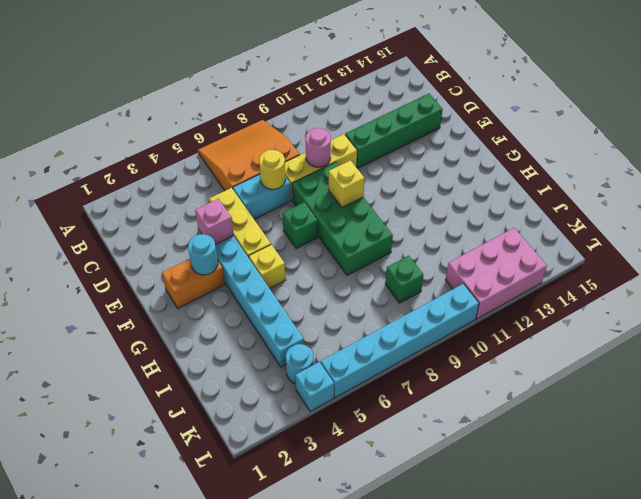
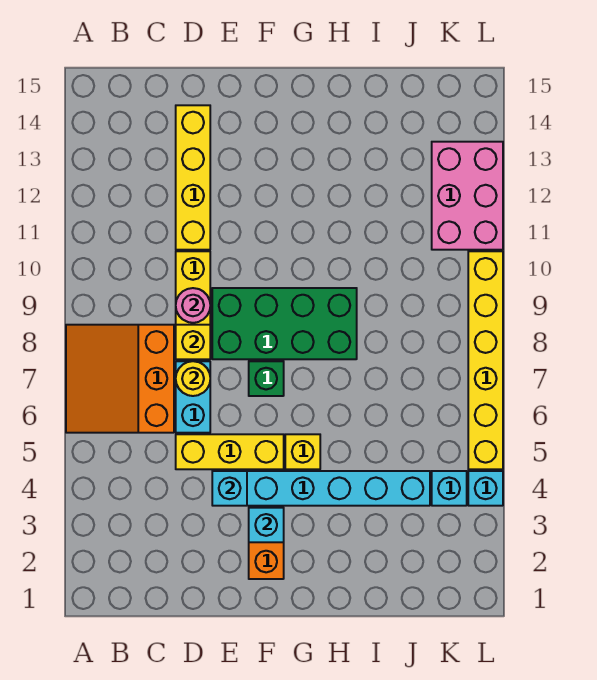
green brick D11:D14 level 1 -> yellow brick D11:D14 level 1
pink brick E4 level 2 -> cyan brick E4 level 2
cyan round brick F3 level 2 -> cyan brick F3 level 2
yellow brick F9 level 2 -> yellow brick D8 level 2
green brick J9 level 1 -> none
cyan round brick K4 level 1 -> cyan brick K4 level 1
cyan brick L5:L10 level 1 -> yellow brick L5:L10 level 1

